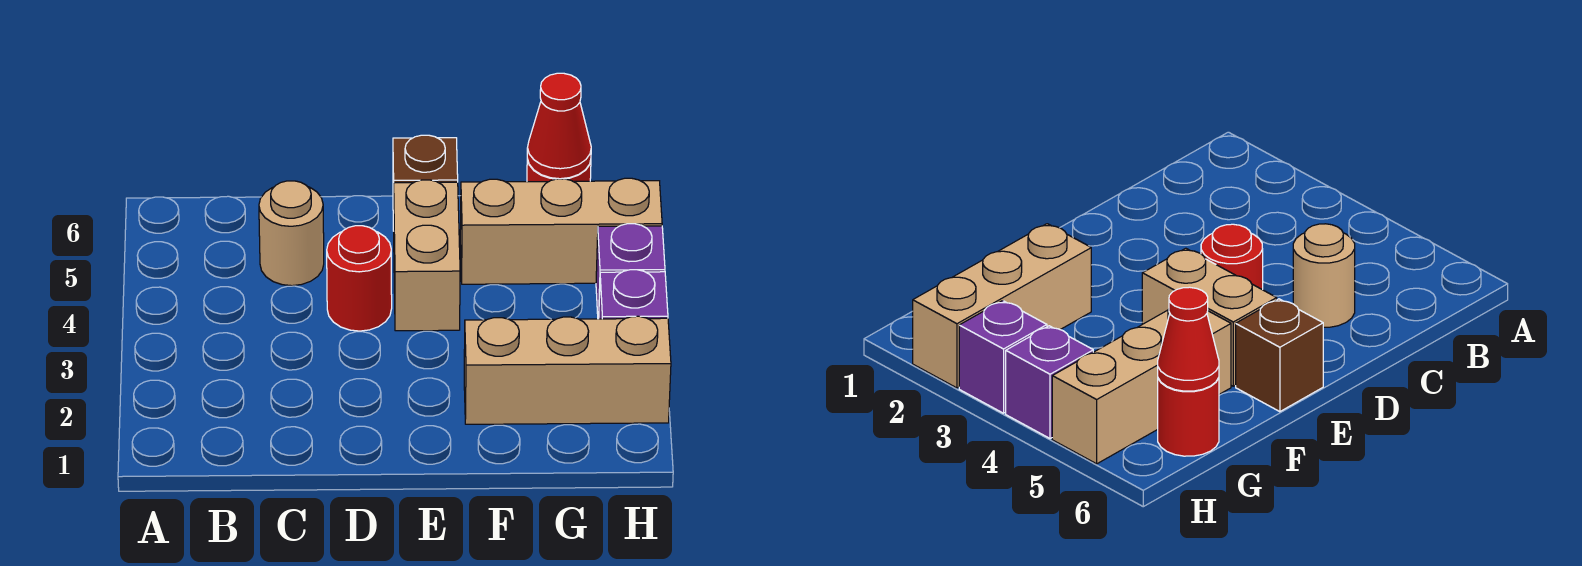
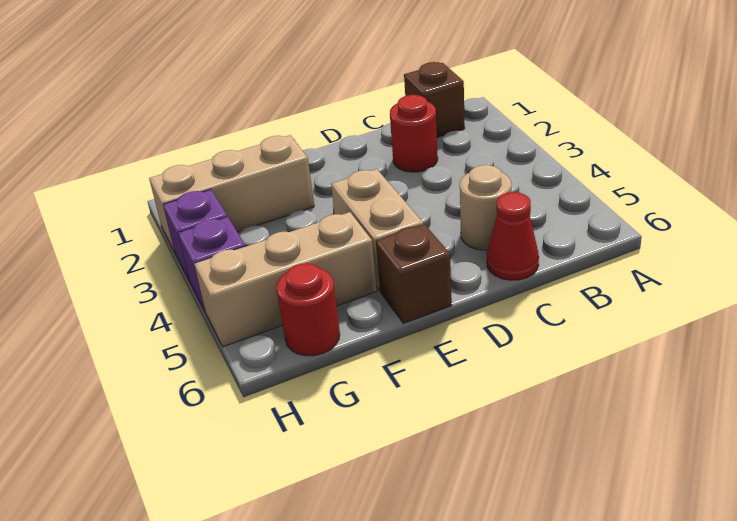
none -> brown brick B1 level 1
red round brick D4 level 1 -> red round brick C2 level 1
red cone G6 level 2 -> red cone C6 level 1

